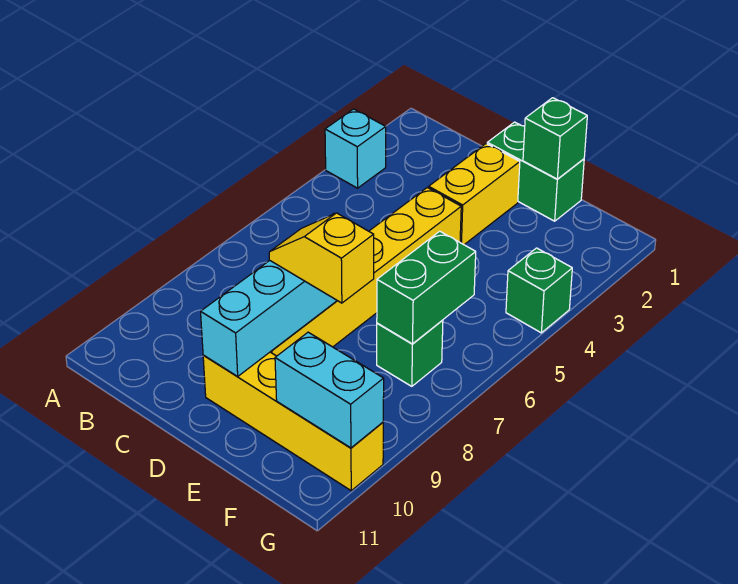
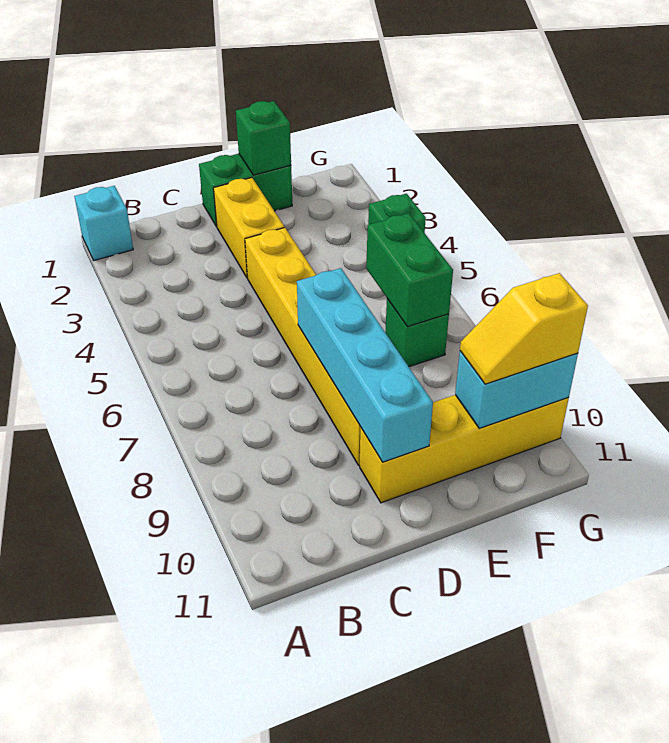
cyan brick A3 level 1 -> cyan brick A1 level 1
yellow slope D8:E8 level 3 top E -> yellow slope F10:G10 level 3 top G

